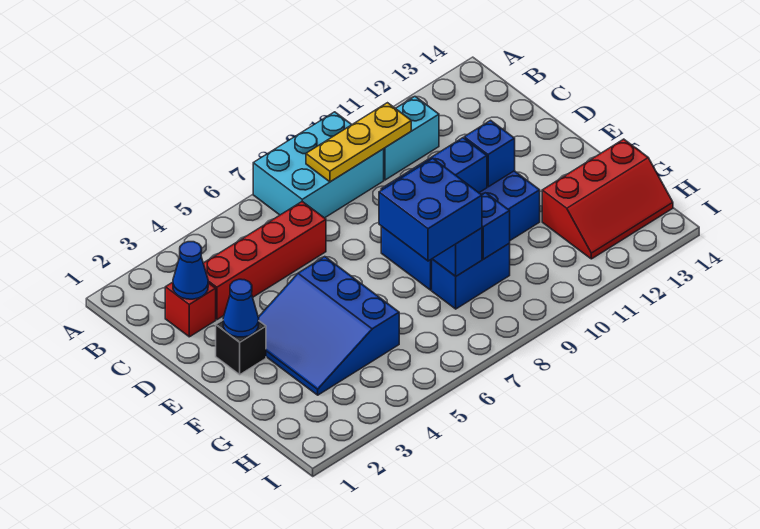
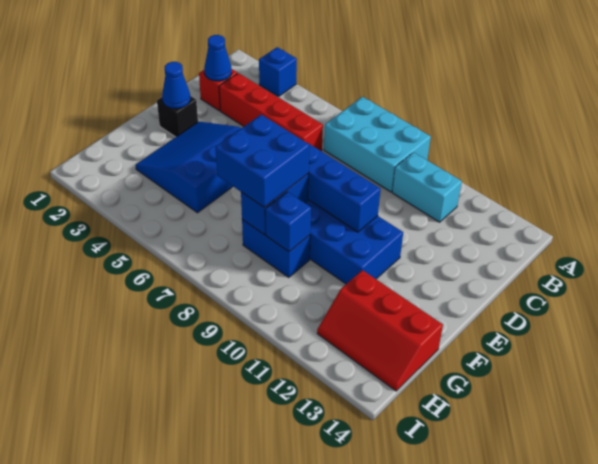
yellow plate B8:B10 level 2 -> none
blue brick E11 level 2 -> blue brick A3 level 1

